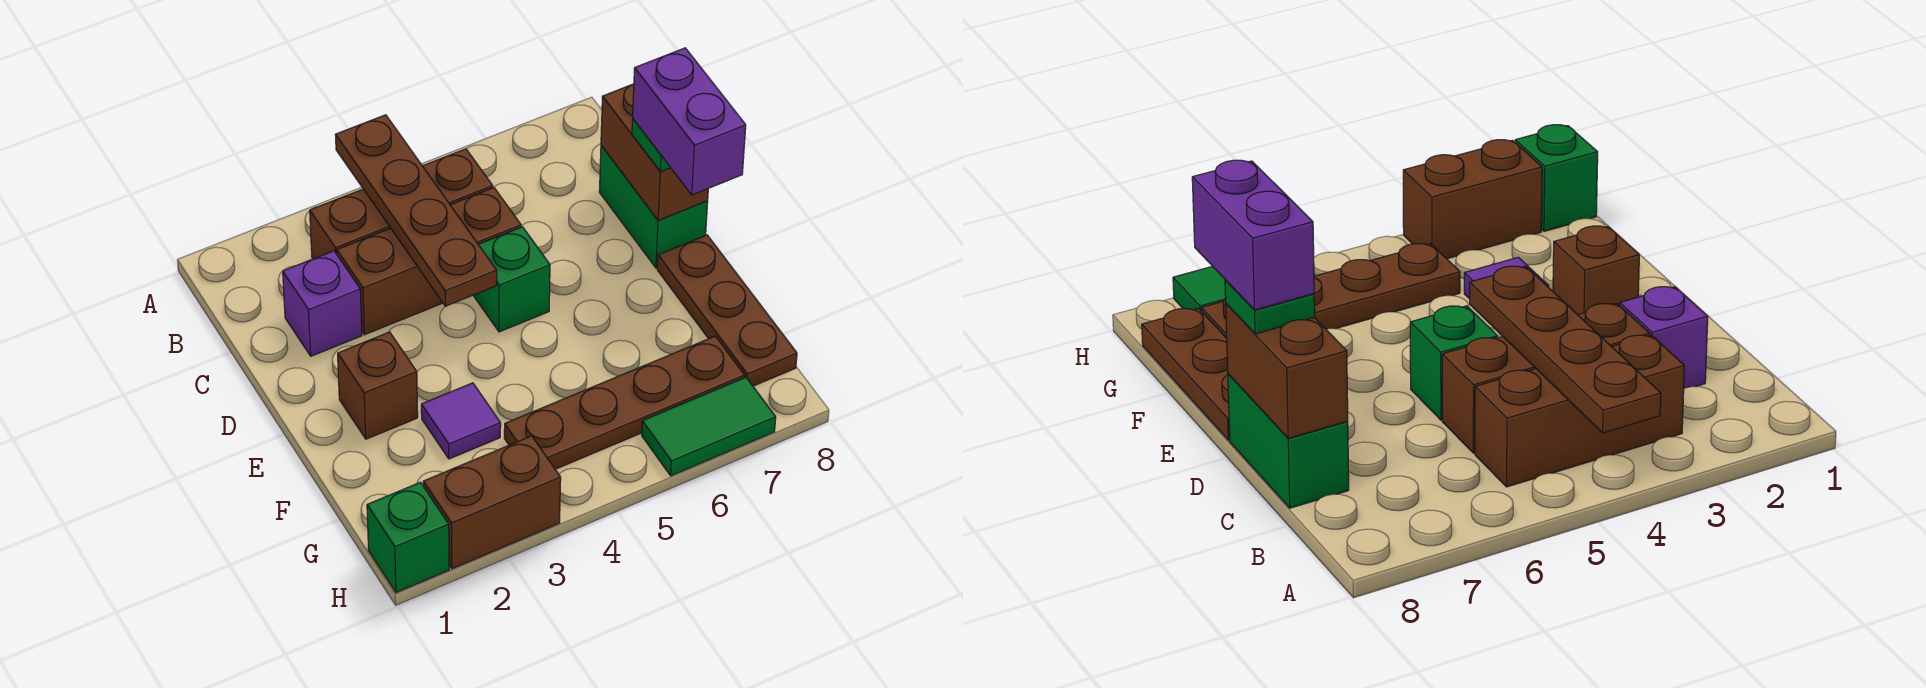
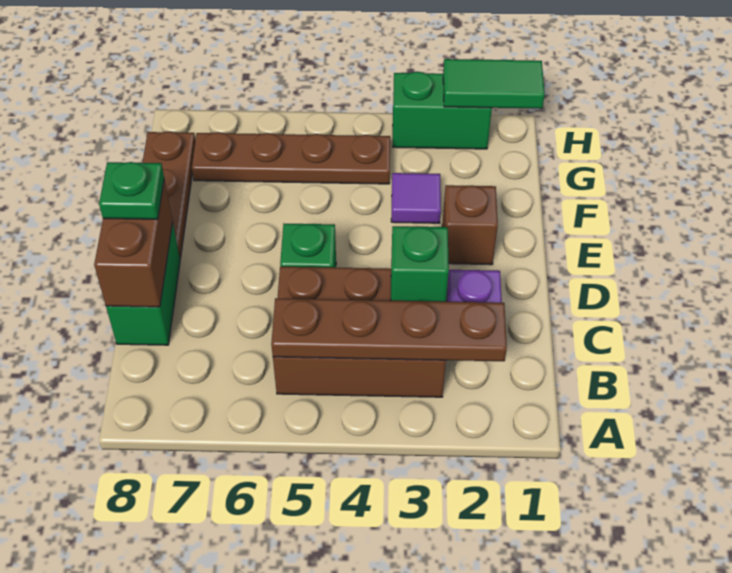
brown plate A4:D4 level 2 -> brown plate B2:B5 level 2
purple brick D8:E8 level 4 -> none
green brick H1 level 1 -> green brick C3 level 2
brown brick H2:H3 level 1 -> green brick H2:H3 level 1
green tile H6:H7 level 1 -> green tile H1:H2 level 2

